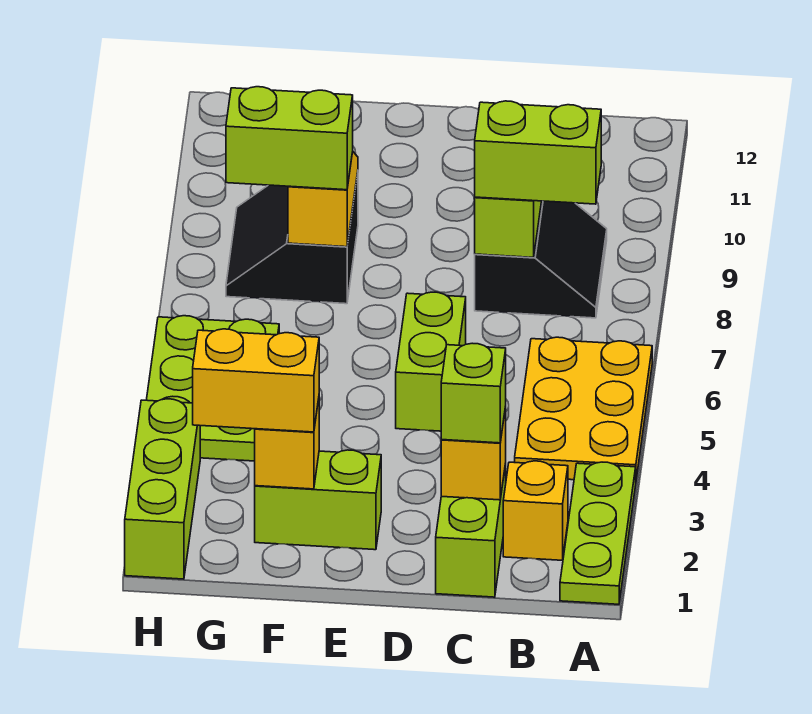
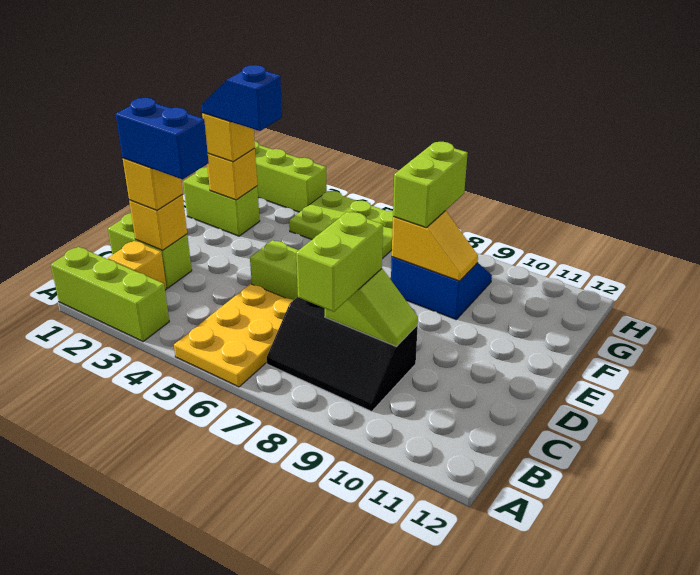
lime plate A1:A3 level 1 -> lime brick A1:A3 level 1
yellow plate A4:B6 level 1 -> yellow plate A5:C6 level 1
black slope B8:C9 level 1 top C -> black slope B7:C9 level 1 top C
lime brick C2 level 3 -> yellow brick C2 level 3
none -> blue brick C2:C3 level 4
lime brick E2:F2 level 1 -> lime brick F1:F2 level 1
yellow brick F2:G2 level 3 -> yellow brick F2 level 3
none -> blue slope F2:F3 level 4 top 3
black slope F8:G9 level 1 top F -> blue slope F8:G9 level 1 top F

